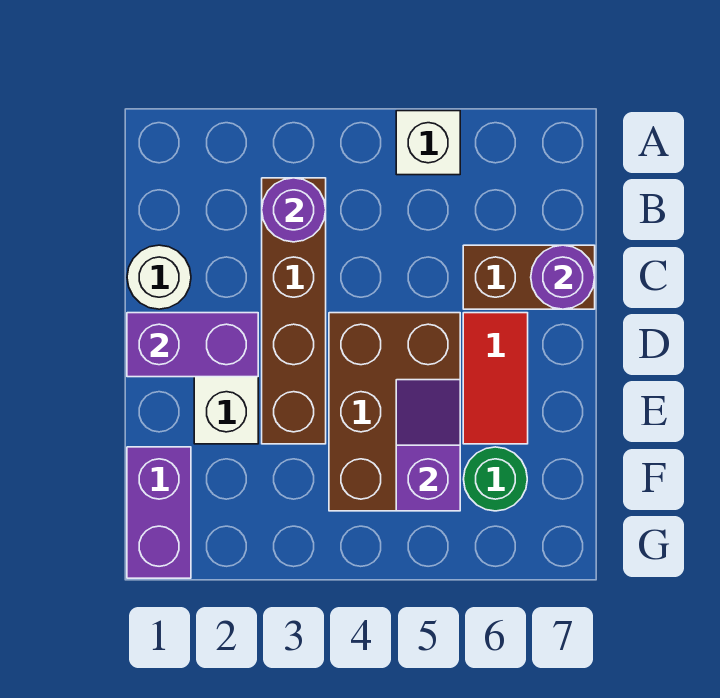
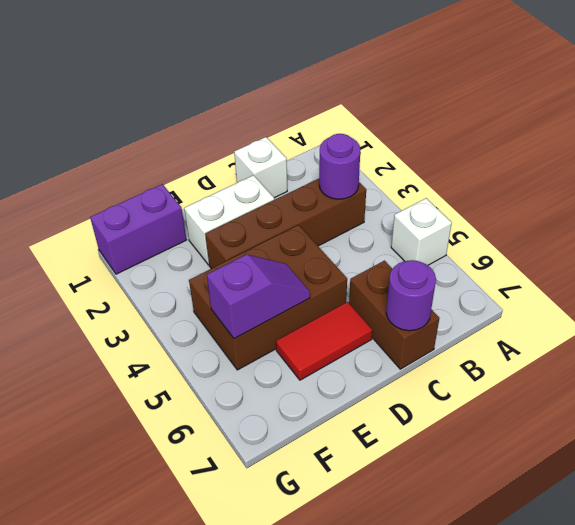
white round brick C1 level 1 -> white brick C1 level 1
purple brick D1:D2 level 2 -> none
green round brick F6 level 1 -> none

